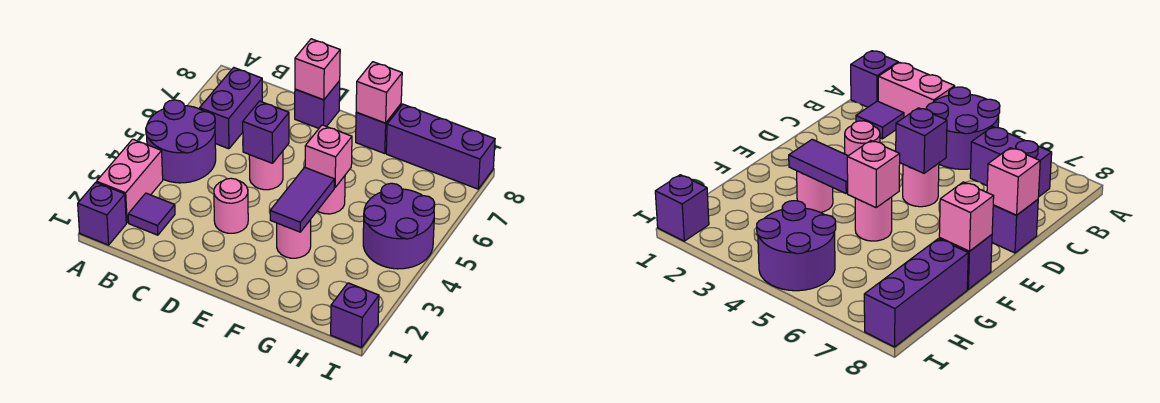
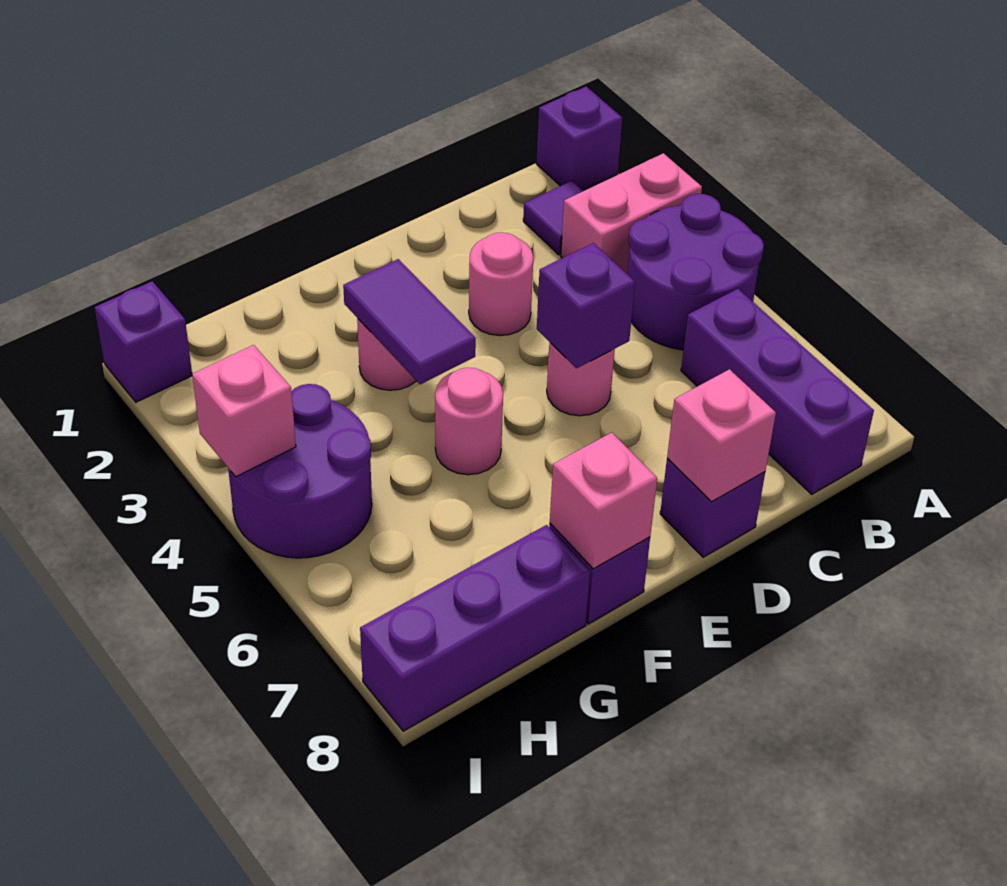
pink brick A2:A3 level 1 -> pink brick A3:B3 level 1
purple brick B6:B7 level 1 -> purple brick B6:B8 level 1
pink brick F5 level 2 -> pink brick I4 level 2

